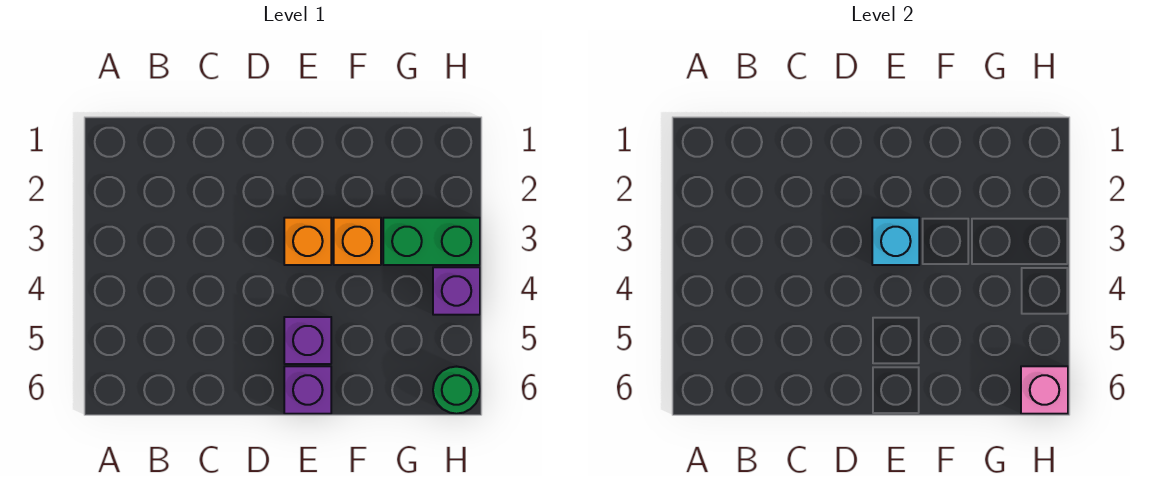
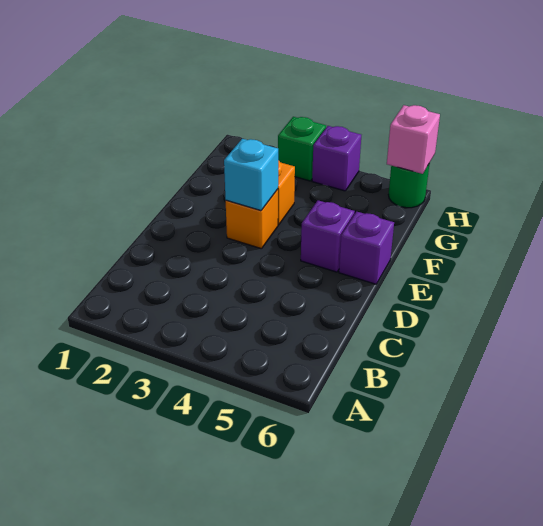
green brick G3:H3 level 1 -> green brick H3 level 1

